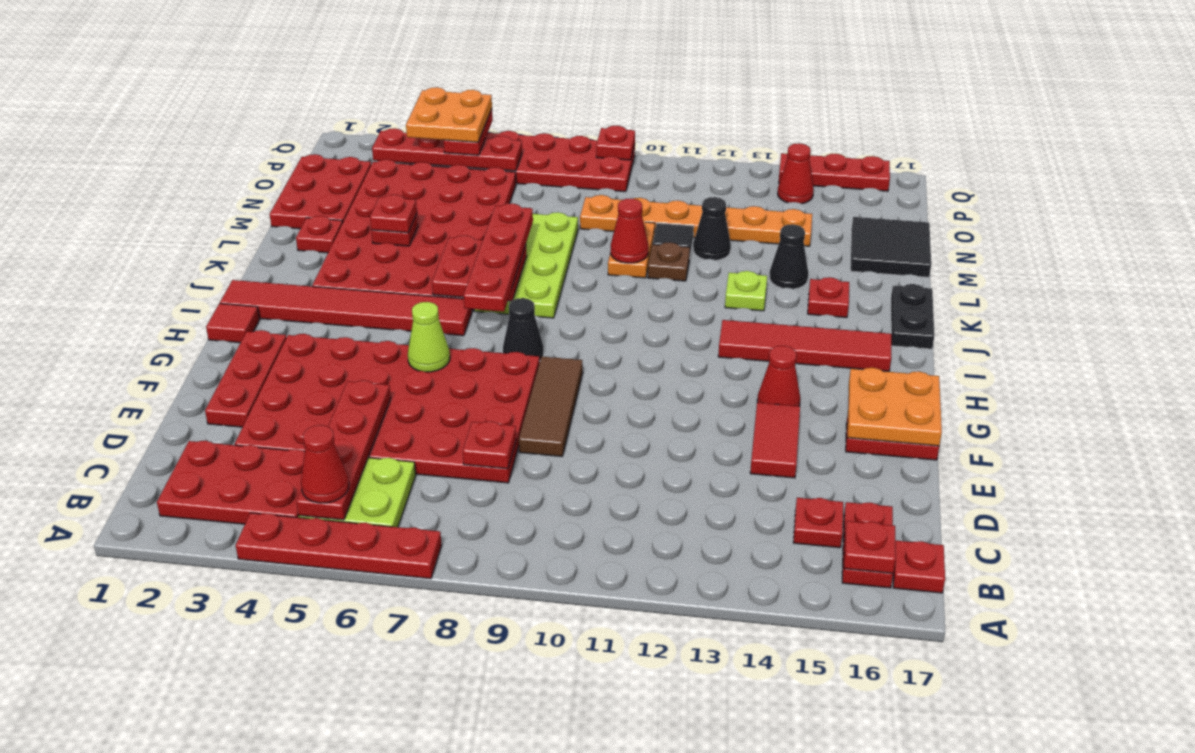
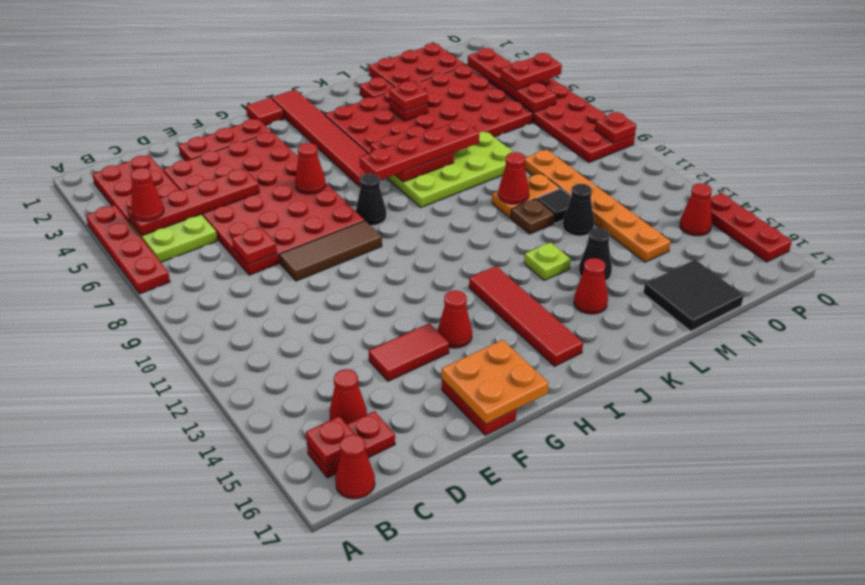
red plate B17 level 1 -> red cone B17 level 1
red plate C15 level 1 -> red cone C15 level 1
lime cone G6 level 2 -> red cone G6 level 2
black plate J17:K17 level 1 -> none
red plate K15 level 1 -> red cone K15 level 1
orange plate P4:Q5 level 4 -> none

